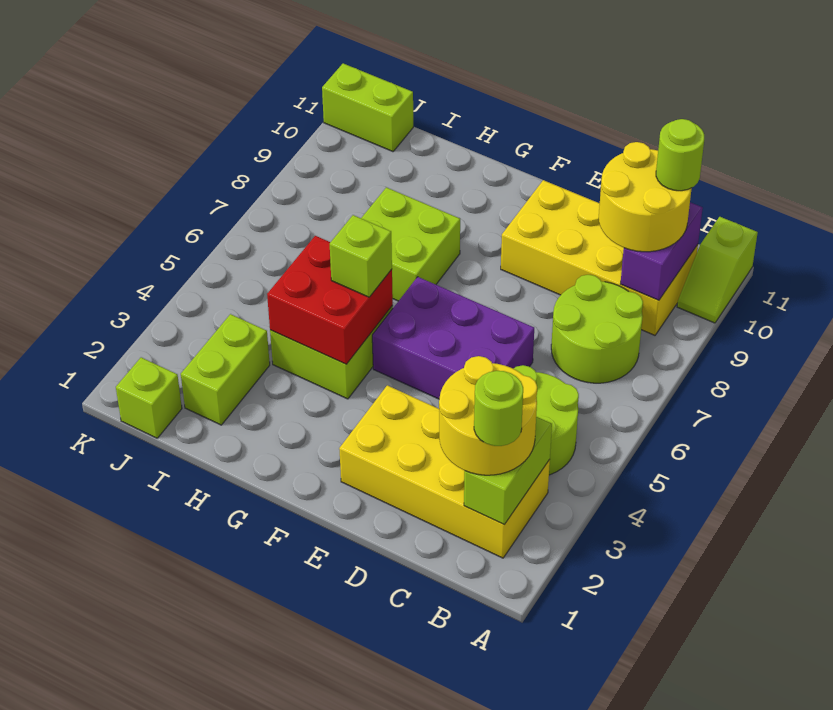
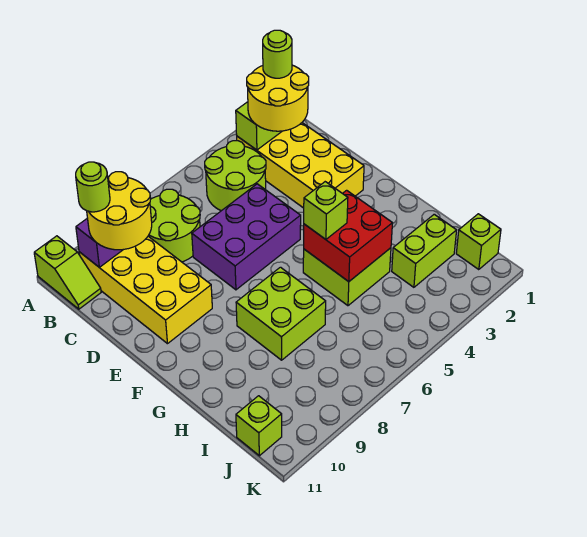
lime slope A10:A11 level 1 top 11 -> lime slope A11:B11 level 1 top A
purple brick D5:F6 level 1 -> purple brick D5:E7 level 1
lime brick J11:K11 level 1 -> lime brick J11 level 1

